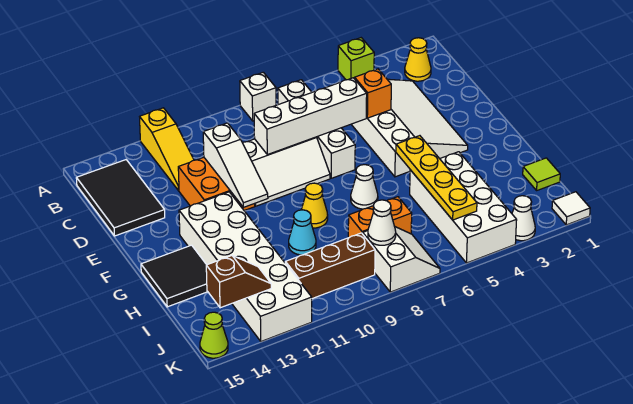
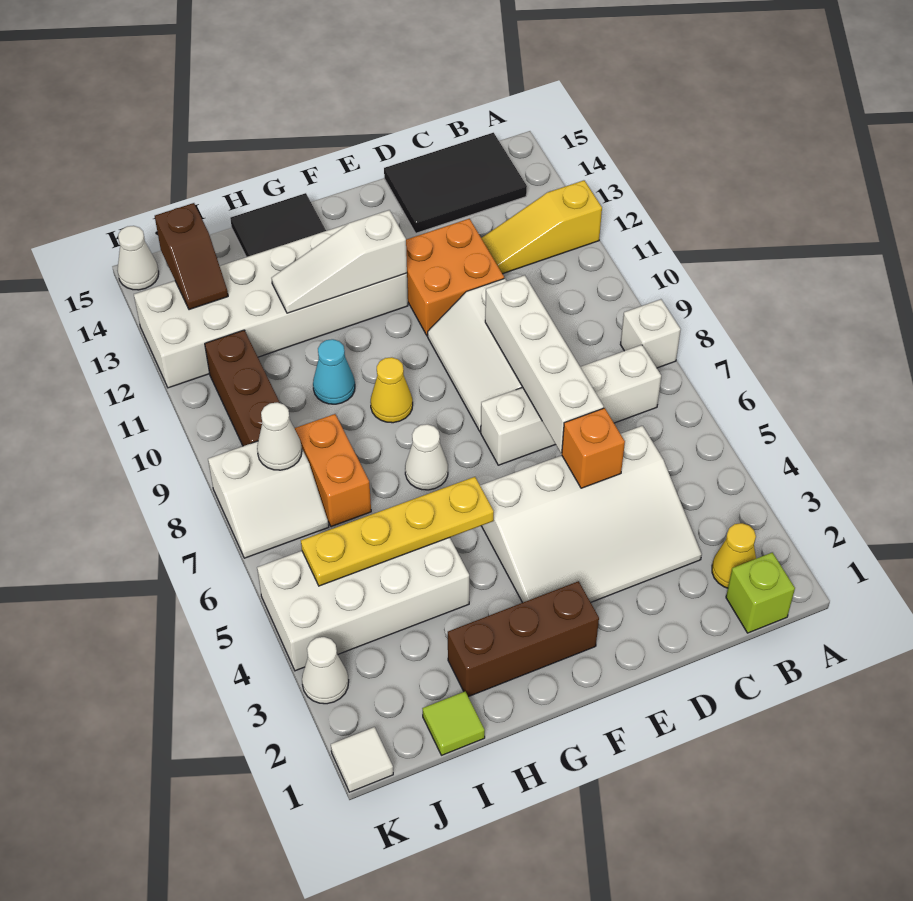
lime brick A4 level 1 -> lime brick B1 level 1
white slope D11:F11 level 2 top D -> white slope F12:H12 level 2 top F
none -> brown brick F2:H2 level 1
lime cone K15 level 1 -> white cone K15 level 1

